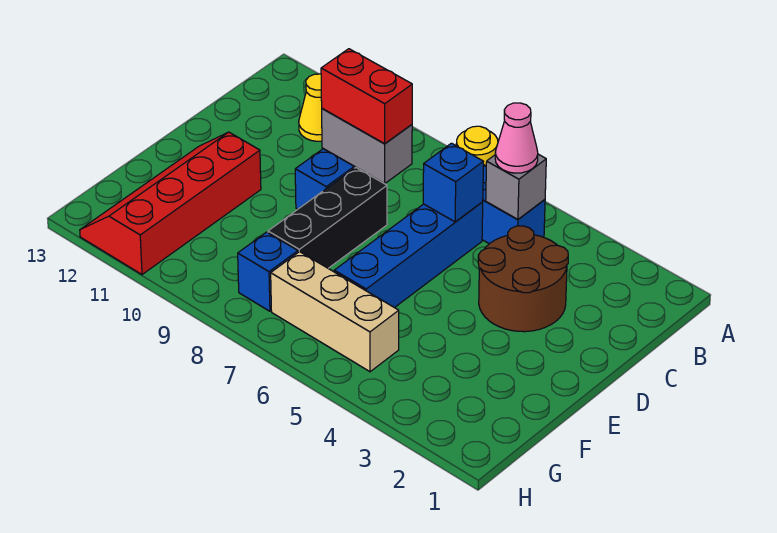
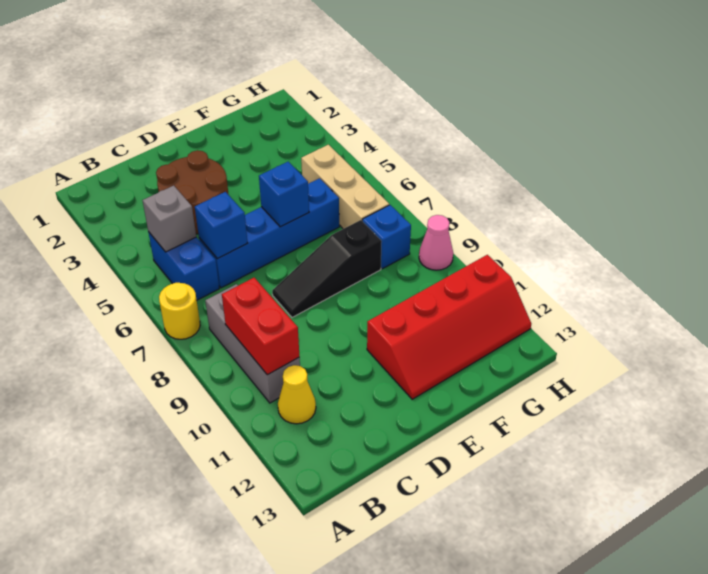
pink cone B5 level 3 -> pink cone H9 level 1
grey brick B9:B10 level 1 -> grey brick B8:B10 level 1
black brick D8:F8 level 1 -> black slope D8:F8 level 1 top F
blue brick D9 level 1 -> blue brick E6 level 2

